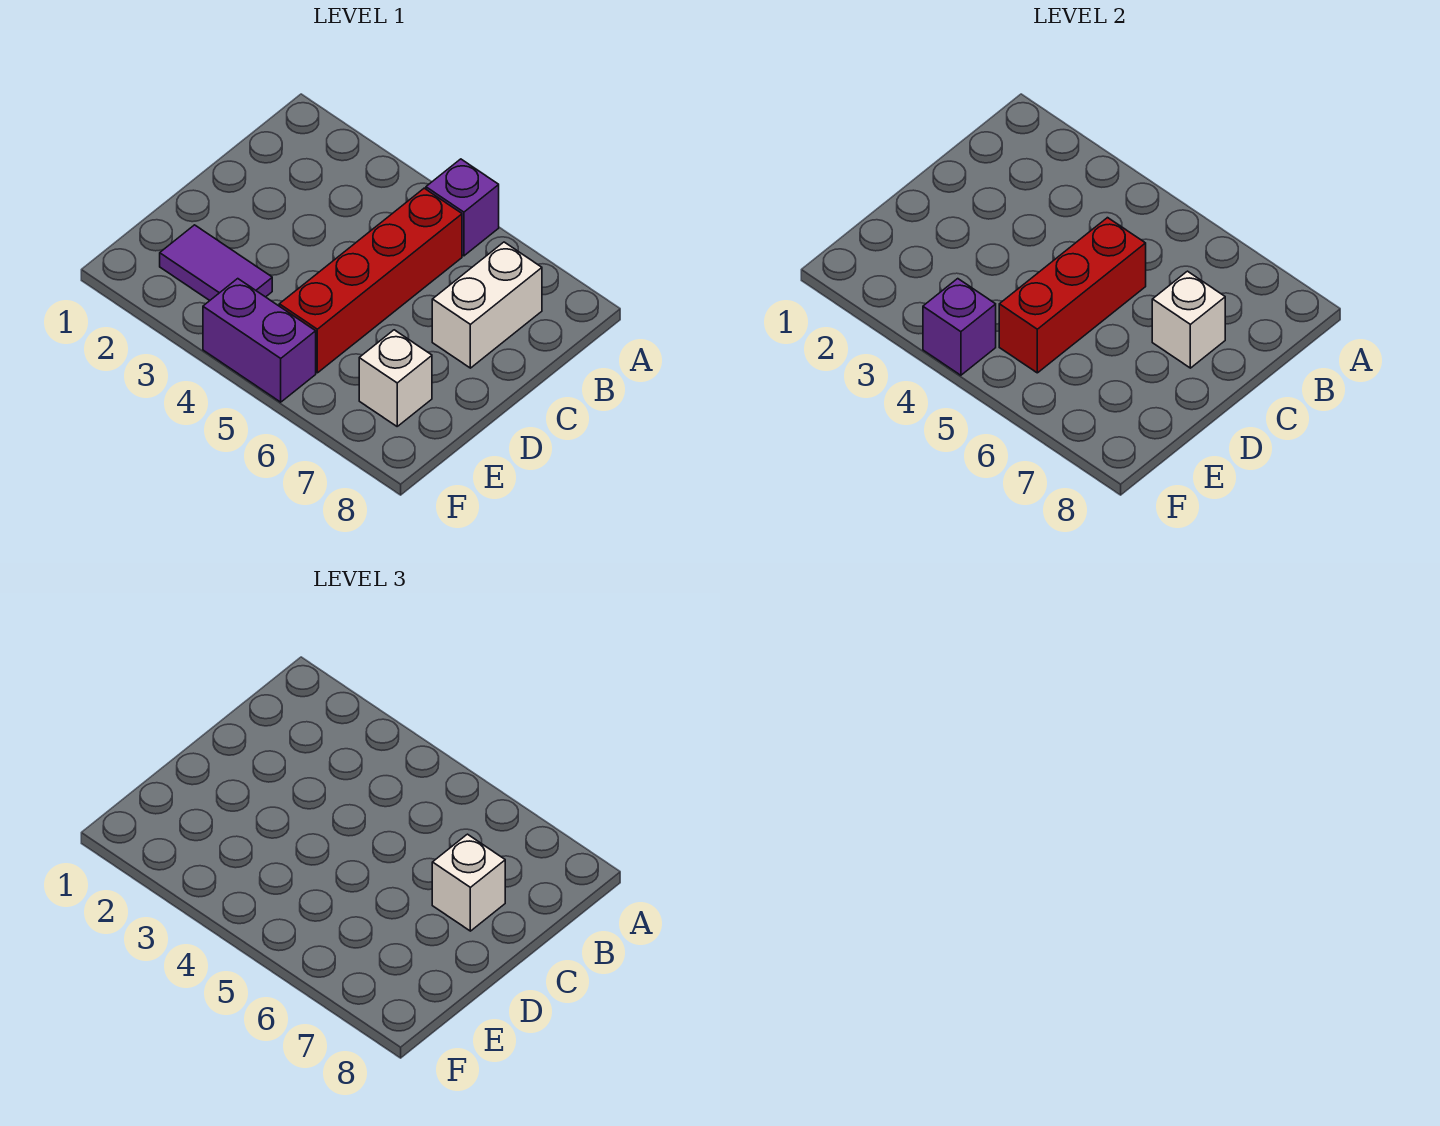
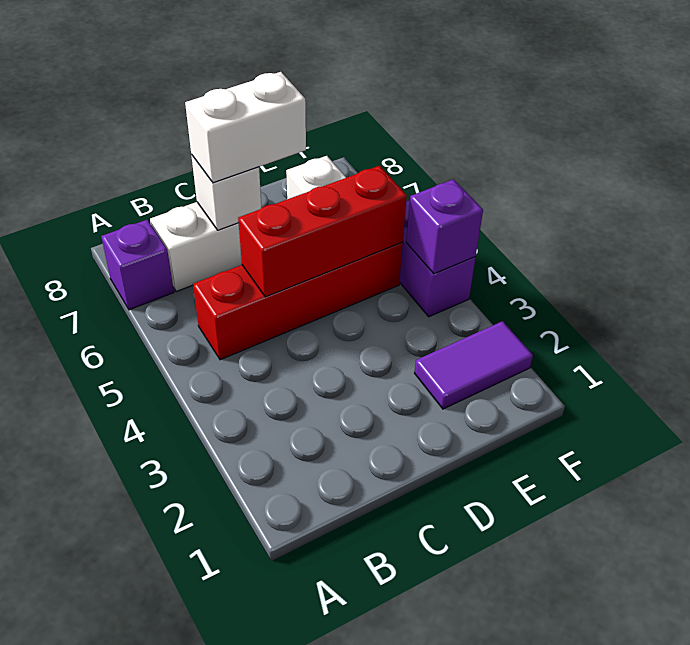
purple brick A5 level 1 -> purple brick A7 level 1
white brick C7 level 3 -> white brick C7:D7 level 3
purple tile E2:E3 level 1 -> purple tile E2:F2 level 1

